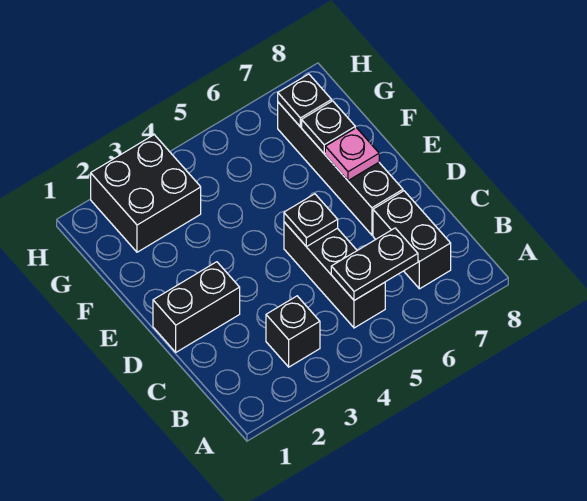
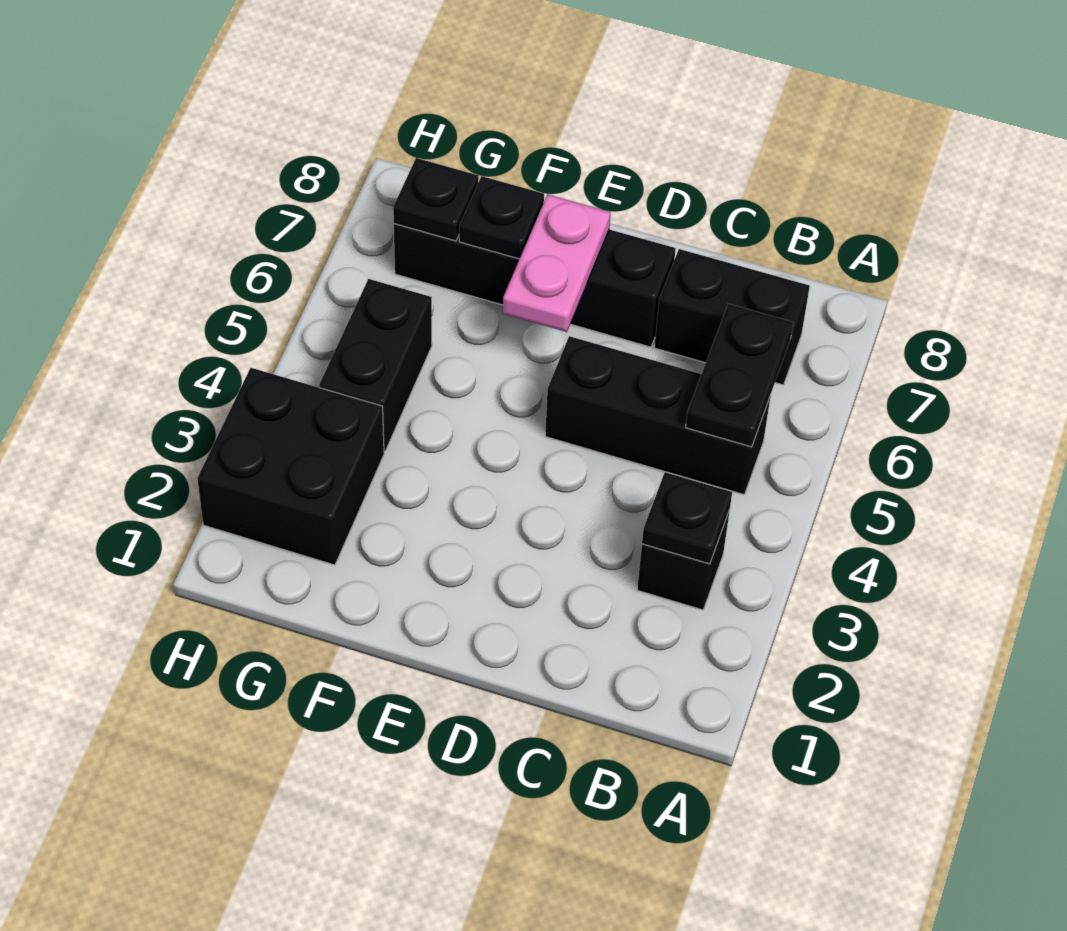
black brick D1:D2 level 1 -> black brick G4:G5 level 1
black plate D5 level 2 -> black plate B3 level 2
pink plate E7 level 2 -> pink plate E6:E7 level 2

